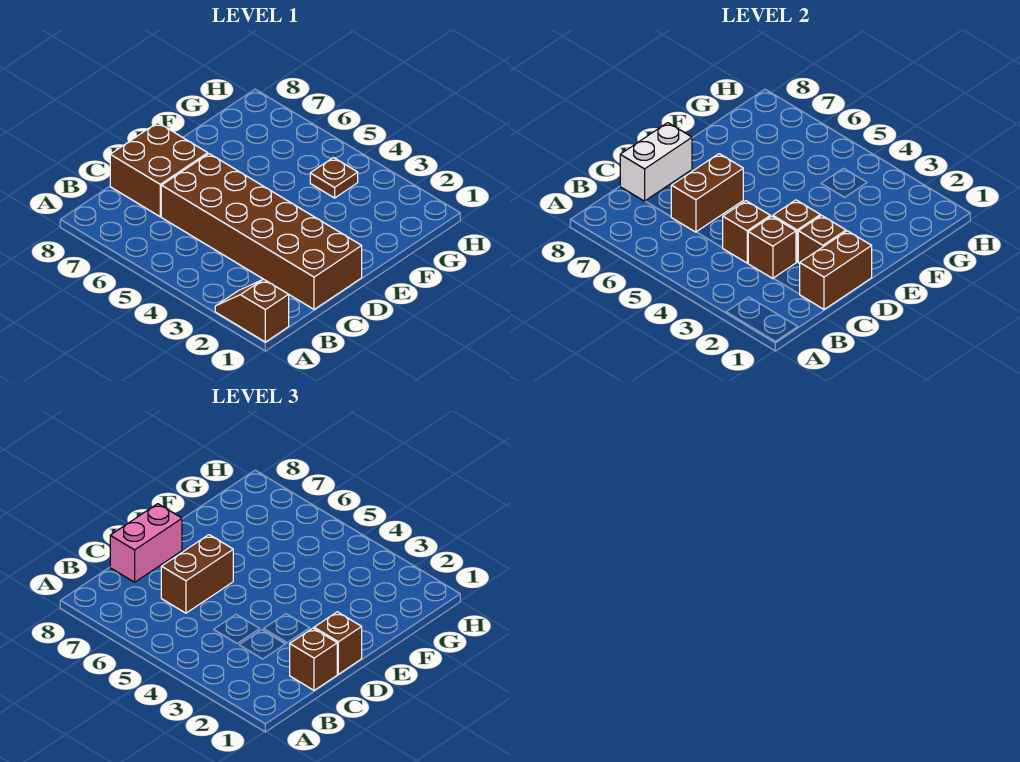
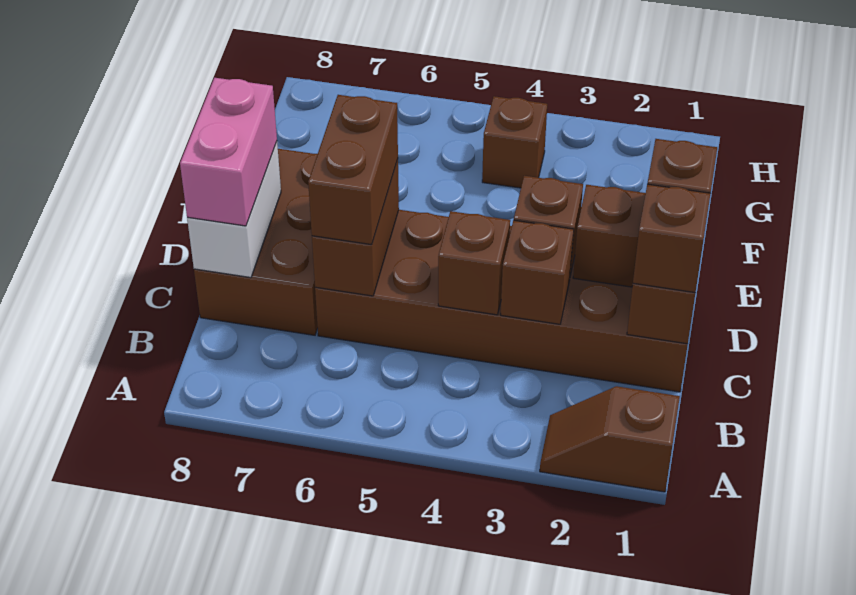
brown brick C7:D8 level 1 -> brown brick C7:E8 level 1
brown plate G4 level 1 -> brown brick G4 level 1

